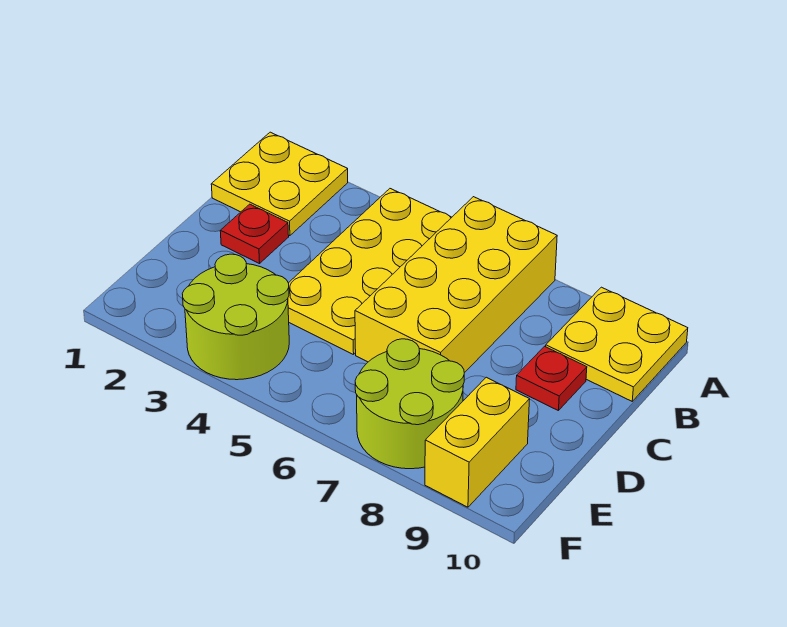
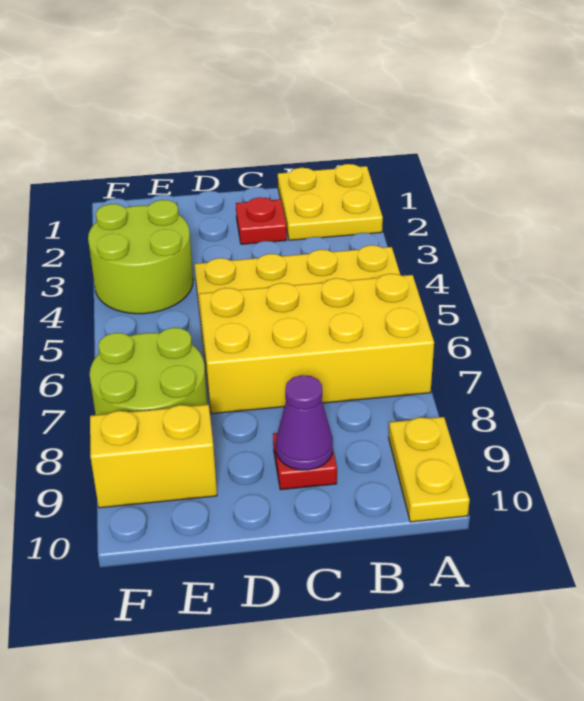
yellow plate A9:B10 level 1 -> yellow plate A9:A10 level 1
none -> purple cone C9 level 2

